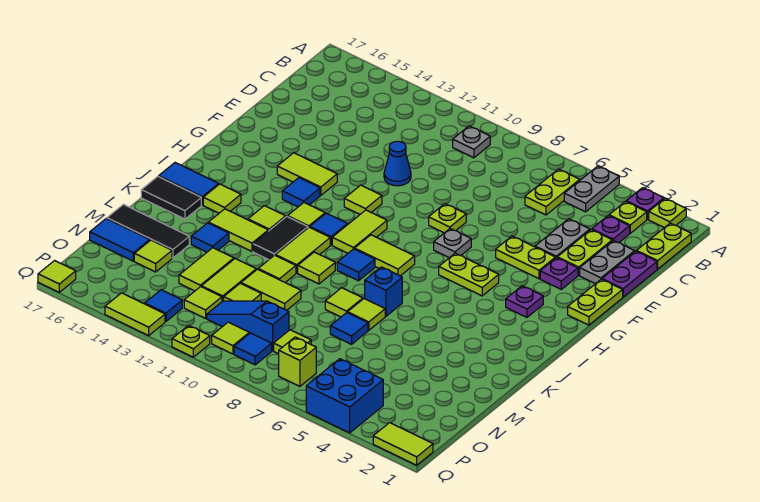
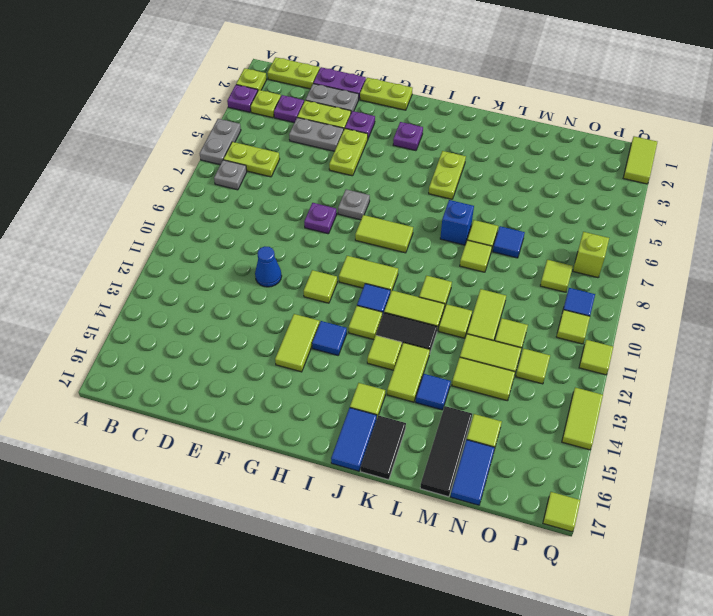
grey plate A5:B5 level 1 -> grey plate A5:A6 level 1
grey plate B10 level 1 -> grey plate B7 level 1
lime plate F8 level 1 -> purple plate F8 level 1
lime plate H5:H6 level 1 -> lime plate J4:J5 level 1
lime tile I8:I9 level 1 -> lime tile H8:I8 level 1
blue tile J9 level 1 -> none
blue slope O9:O11 level 1 top 9 -> none
blue brick P4:Q5 level 1 -> none
blue tile P13 level 1 -> none
lime plate Q11 level 1 -> lime tile Q11 level 1

